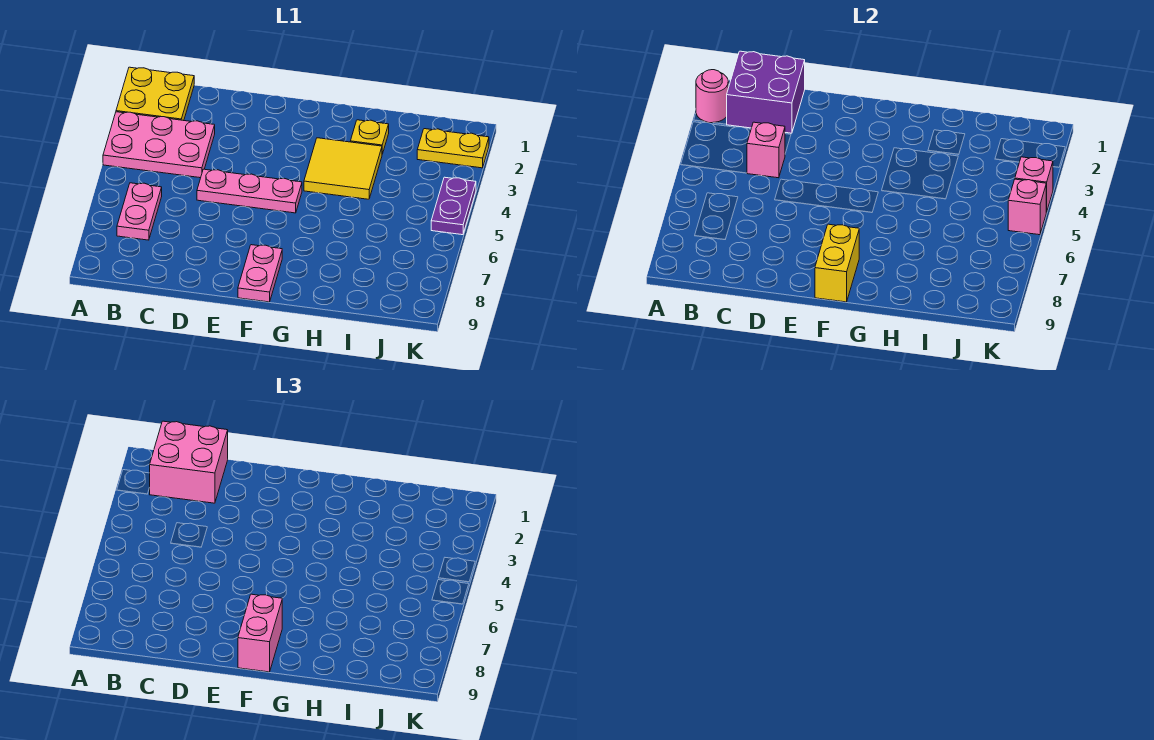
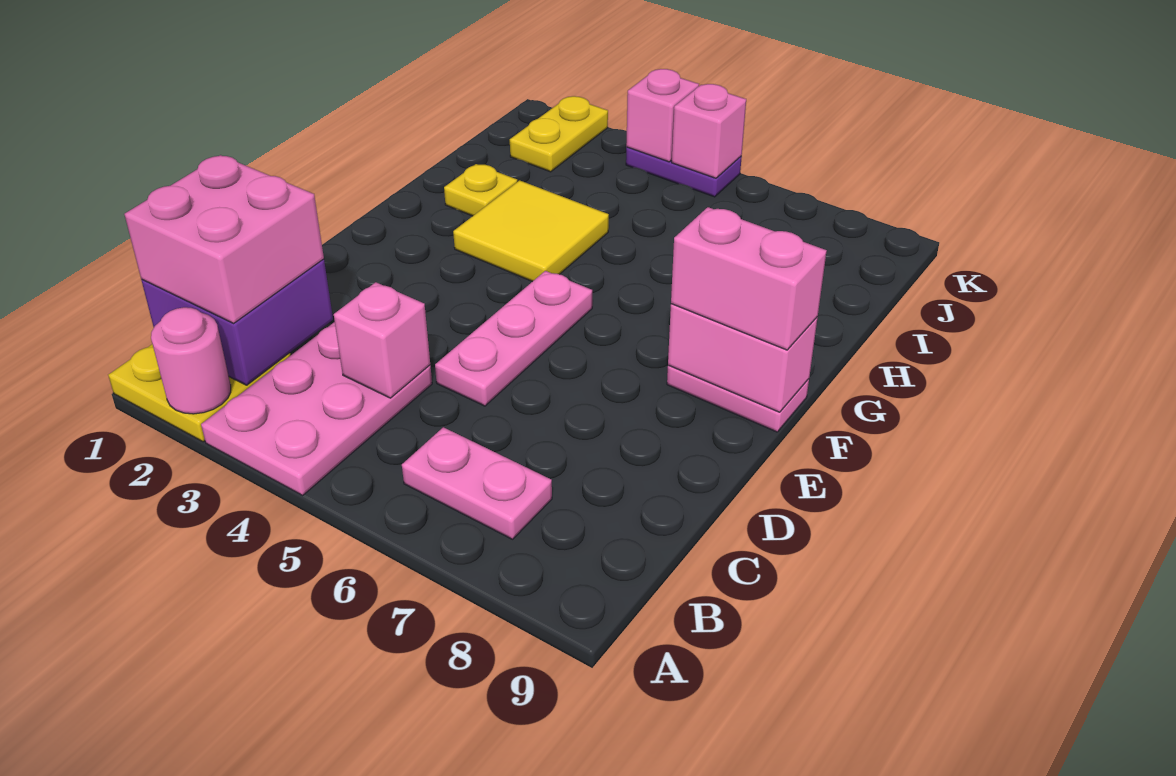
yellow brick F8:F9 level 2 -> pink brick F8:F9 level 2

